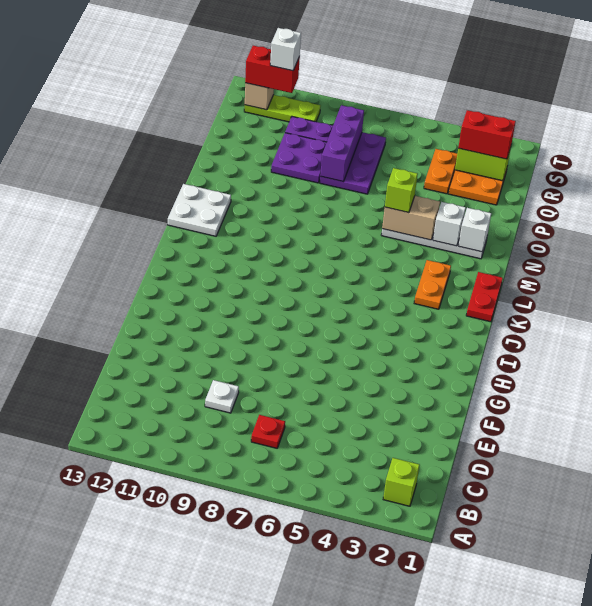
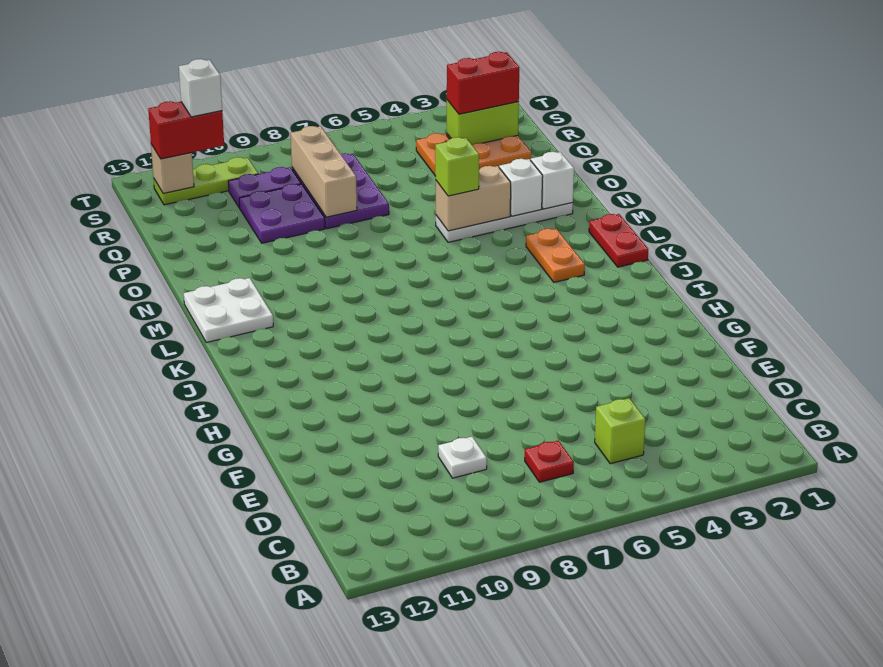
lime brick B2 level 1 -> lime brick C5 level 1
purple brick P8:R8 level 2 -> tan brick P8:R8 level 2

